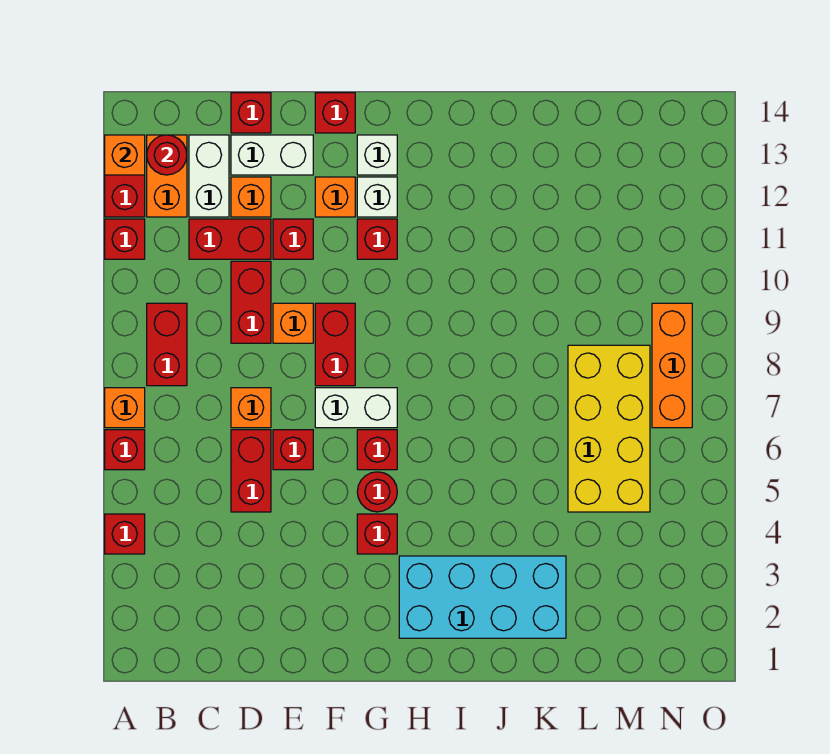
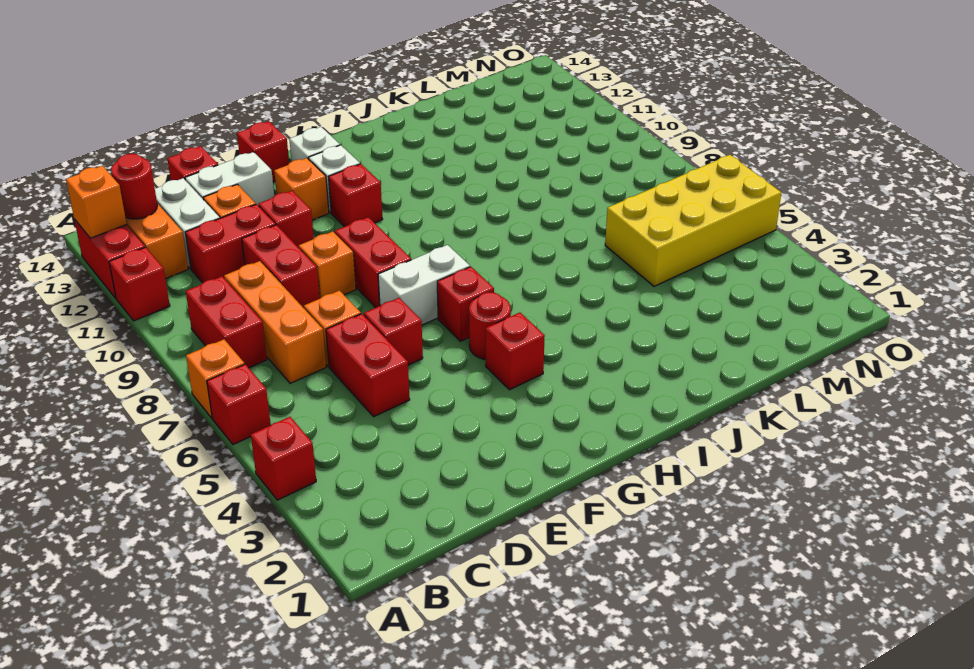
cyan brick H2:K3 level 1 -> none
yellow brick L5:M8 level 1 -> yellow brick L5:O6 level 1
orange brick N7:N9 level 1 -> orange brick C7:C9 level 1

